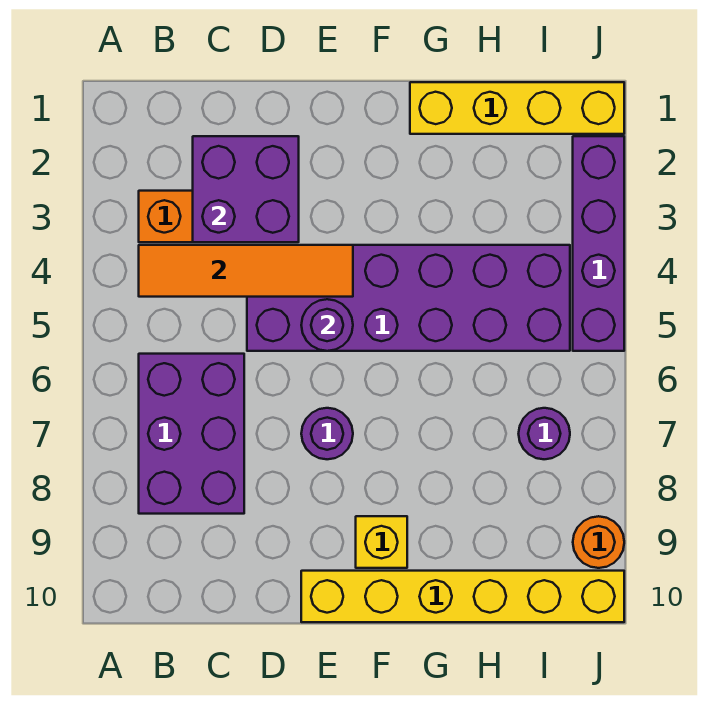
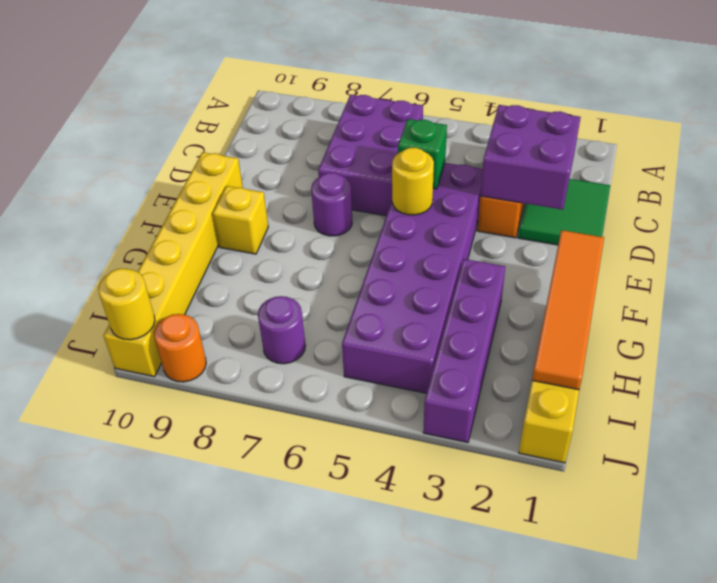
orange tile B4:E4 level 2 -> orange tile F1:I1 level 2
purple brick B6:C8 level 1 -> purple brick B6:D7 level 1
none -> green tile C1:D2 level 1
none -> green brick D5 level 2
purple round brick E5 level 2 -> yellow round brick E5 level 2
purple brick J2:J5 level 1 -> purple brick G3:J3 level 1
none -> yellow round brick J10 level 2

